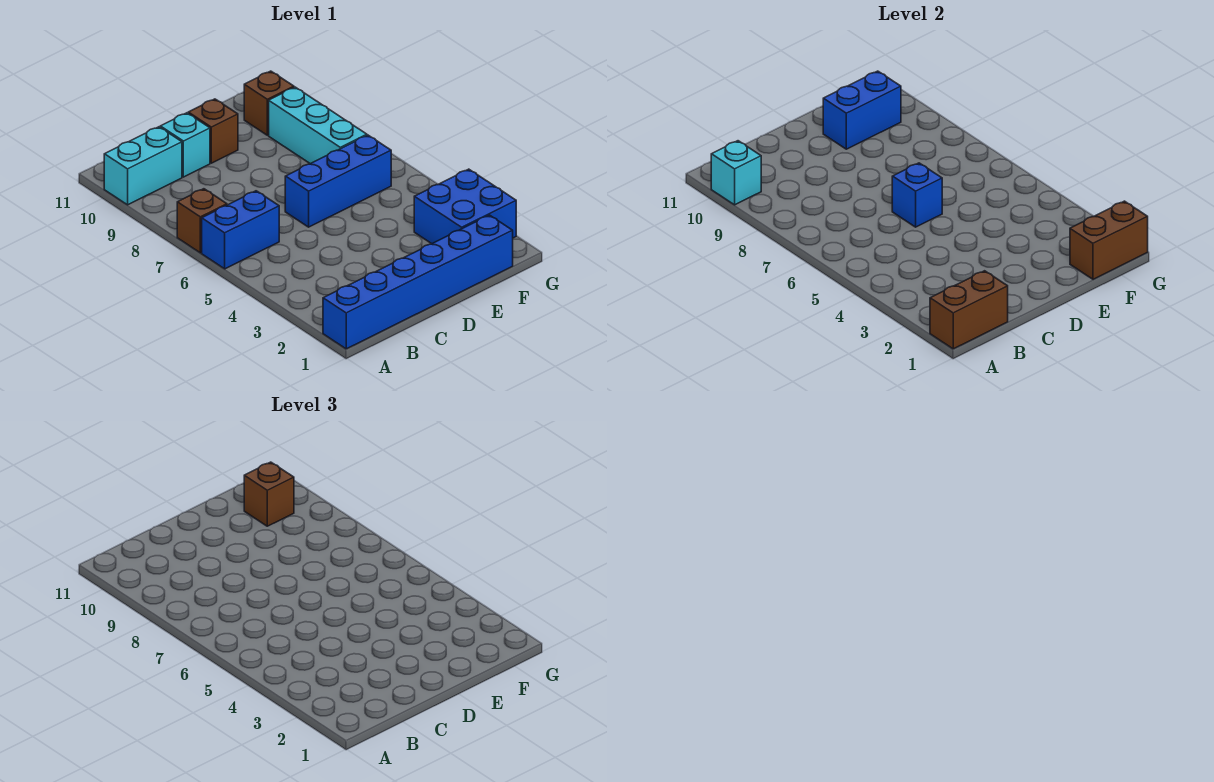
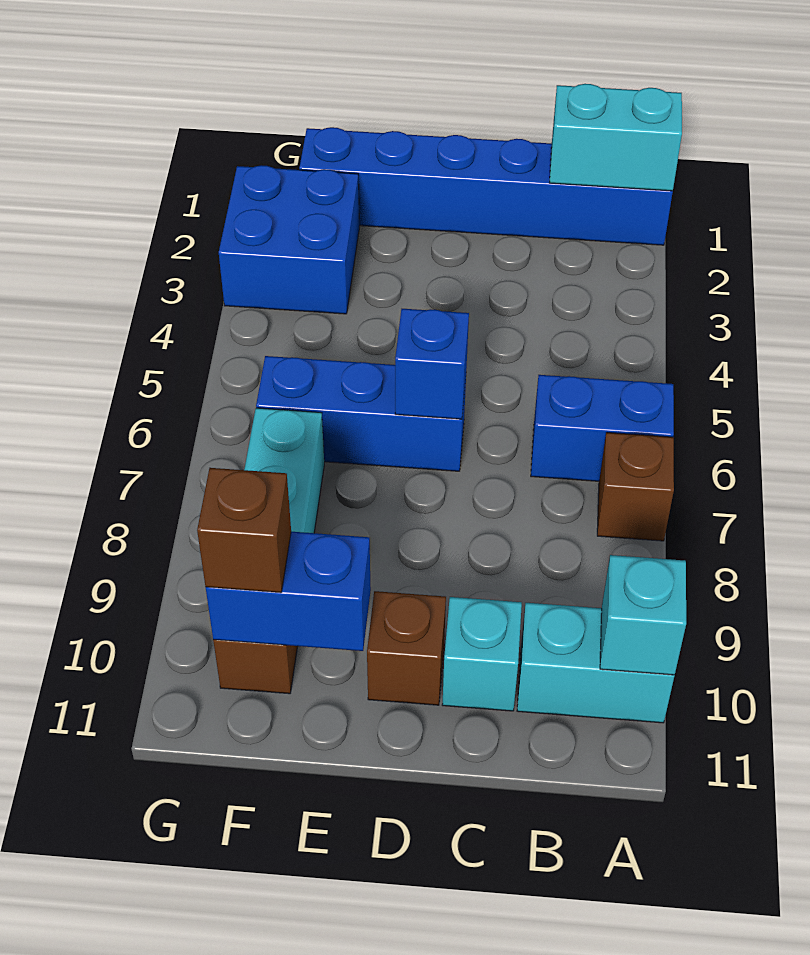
brown brick A1:B1 level 2 -> cyan brick A1:B1 level 2
brown brick F1:G1 level 2 -> none

